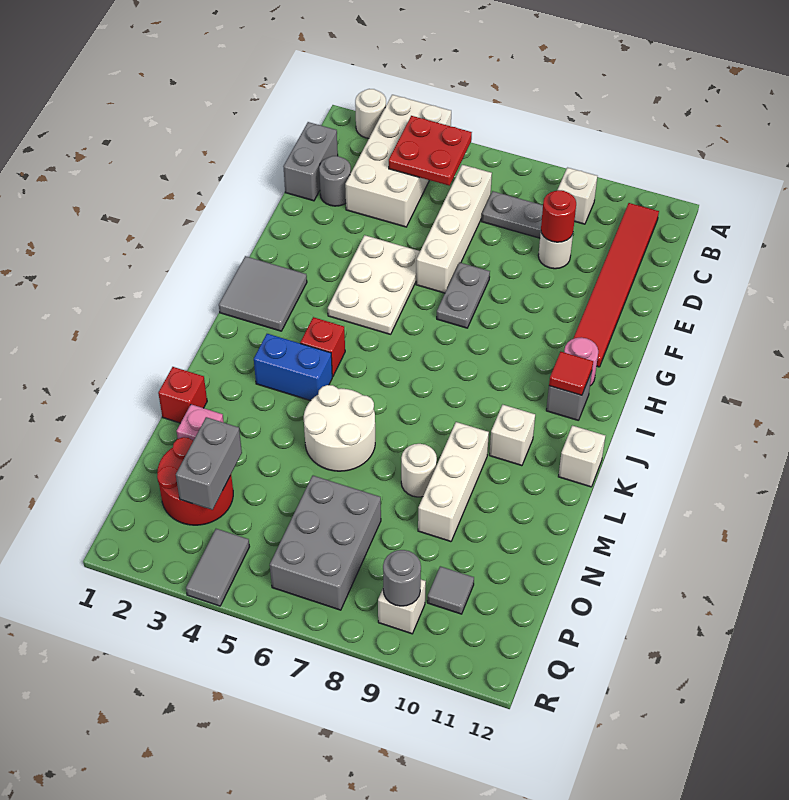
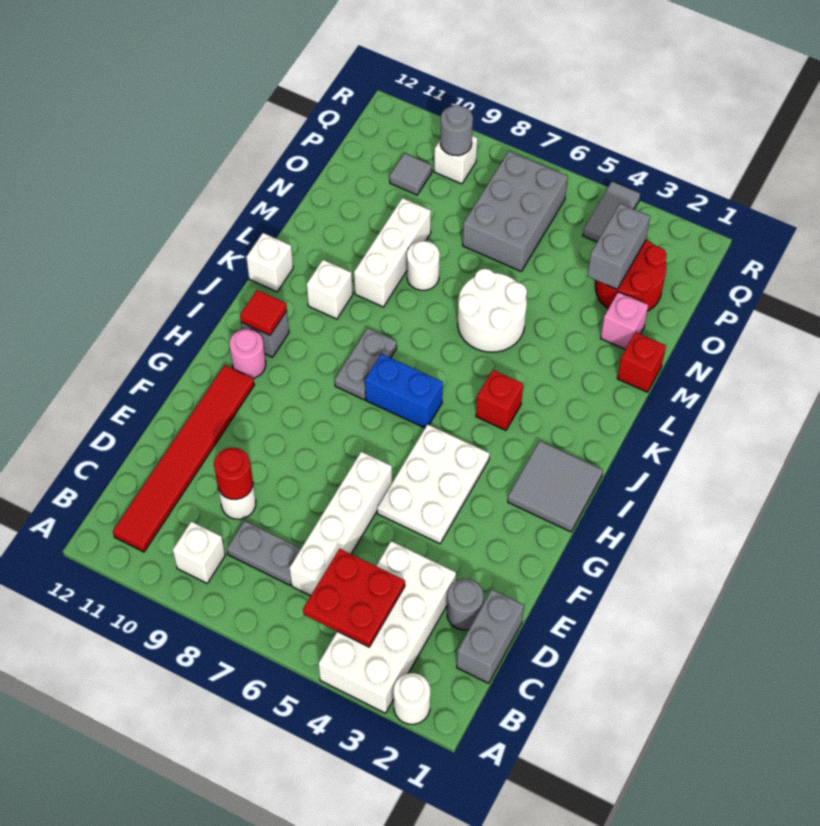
grey plate F7:G7 level 1 -> grey plate I8:J8 level 1
blue brick K3:K4 level 1 -> blue brick I6:I7 level 1

